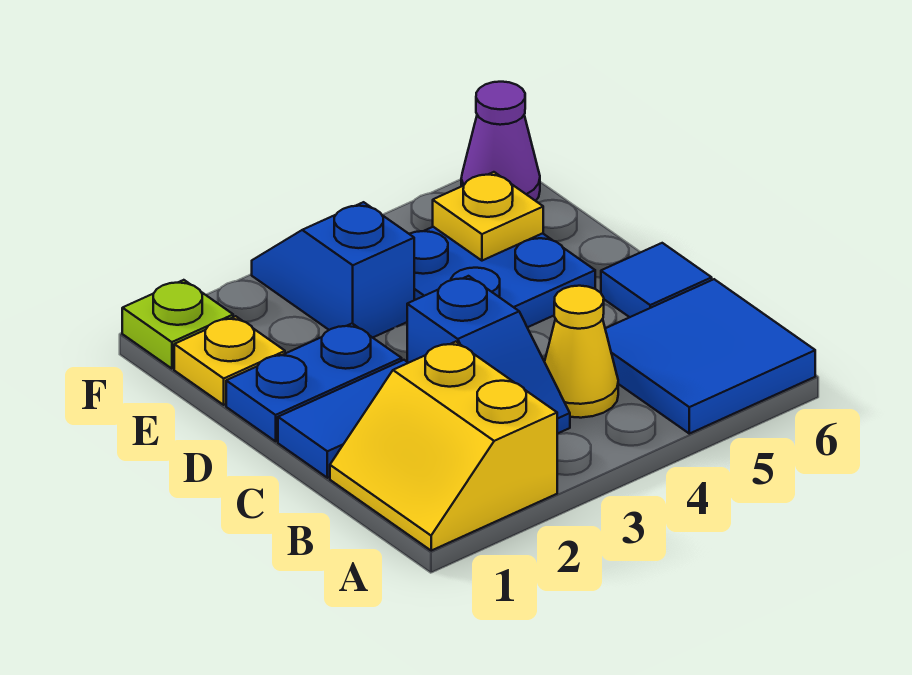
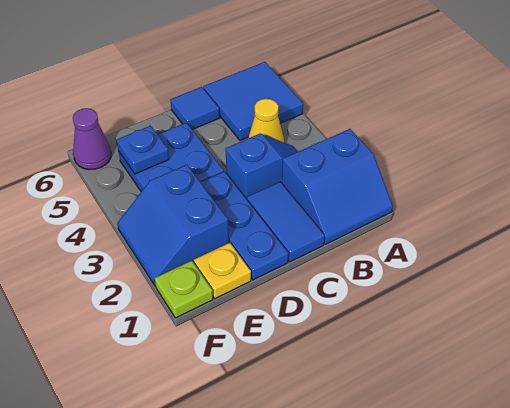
yellow slope A1:B2 level 1 top 2 -> blue slope A1:B2 level 1 top 2
blue plate D1:D2 level 1 -> blue plate D1:D3 level 1
blue slope E3:F3 level 1 top E -> blue slope E2:F3 level 1 top E
yellow plate E5 level 2 -> blue plate E5 level 2

